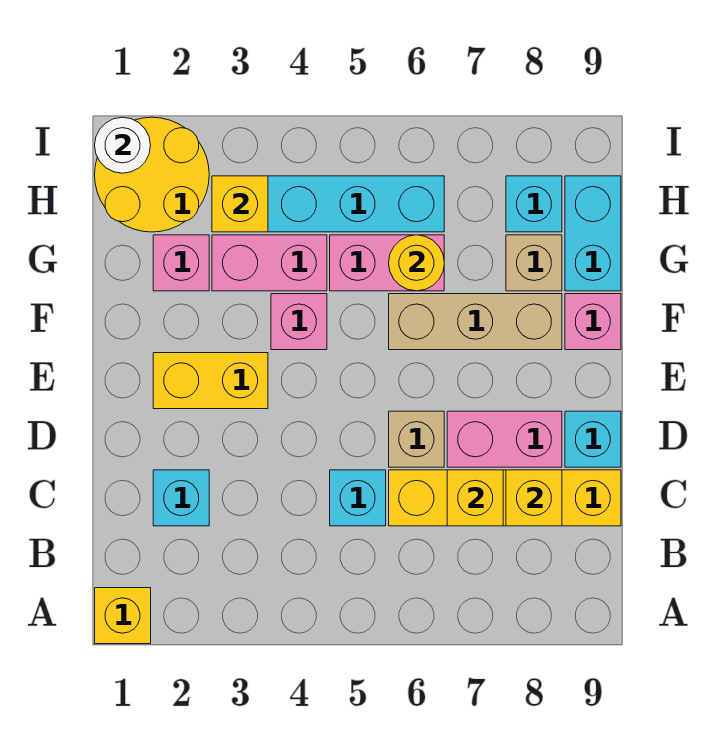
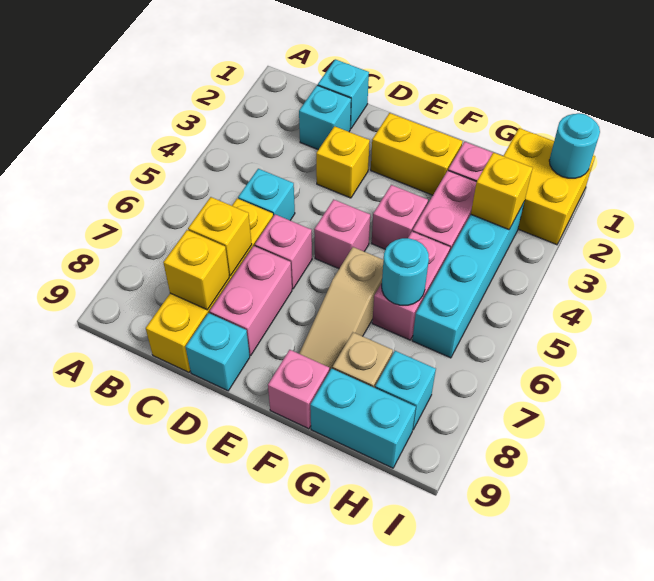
yellow brick A1 level 1 -> yellow brick D3 level 1
none -> cyan brick C1 level 1
tan brick D6 level 1 -> pink brick D6 level 1
yellow brick E2:E3 level 1 -> yellow brick E2:F2 level 1
none -> pink brick E5 level 1
tan brick F6:F8 level 1 -> tan slope F6:F8 level 1 top 6
yellow round brick G6 level 2 -> cyan round brick G6 level 2
yellow round brick H1:I2 level 1 -> yellow brick H1:I2 level 1
white round brick I1 level 2 -> cyan round brick I1 level 2

